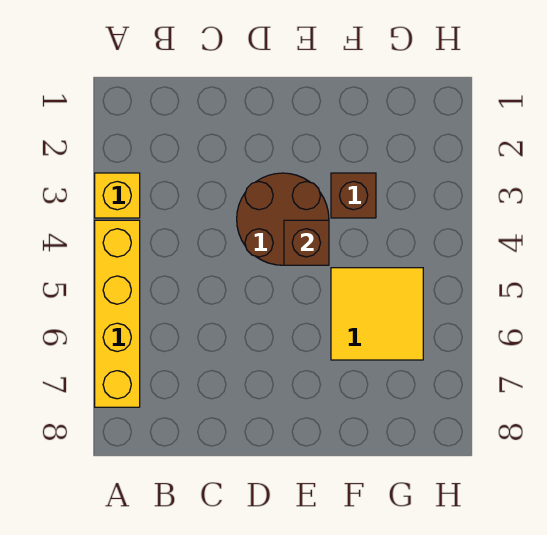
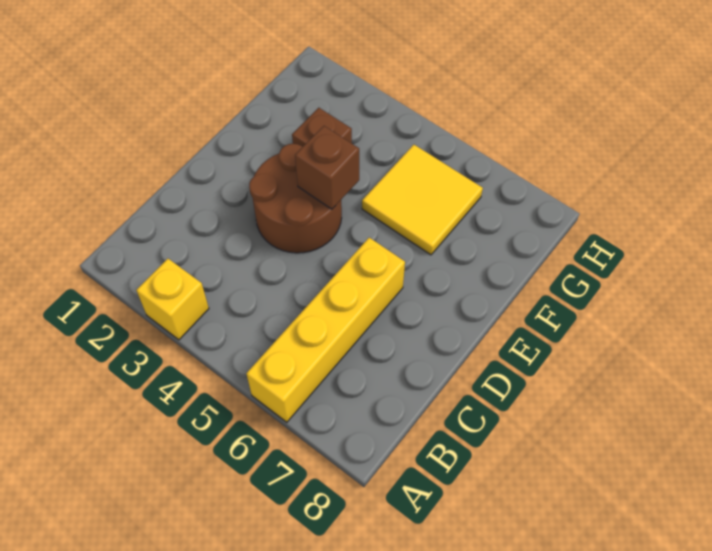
yellow brick A4:A7 level 1 -> yellow brick A6:D6 level 1

